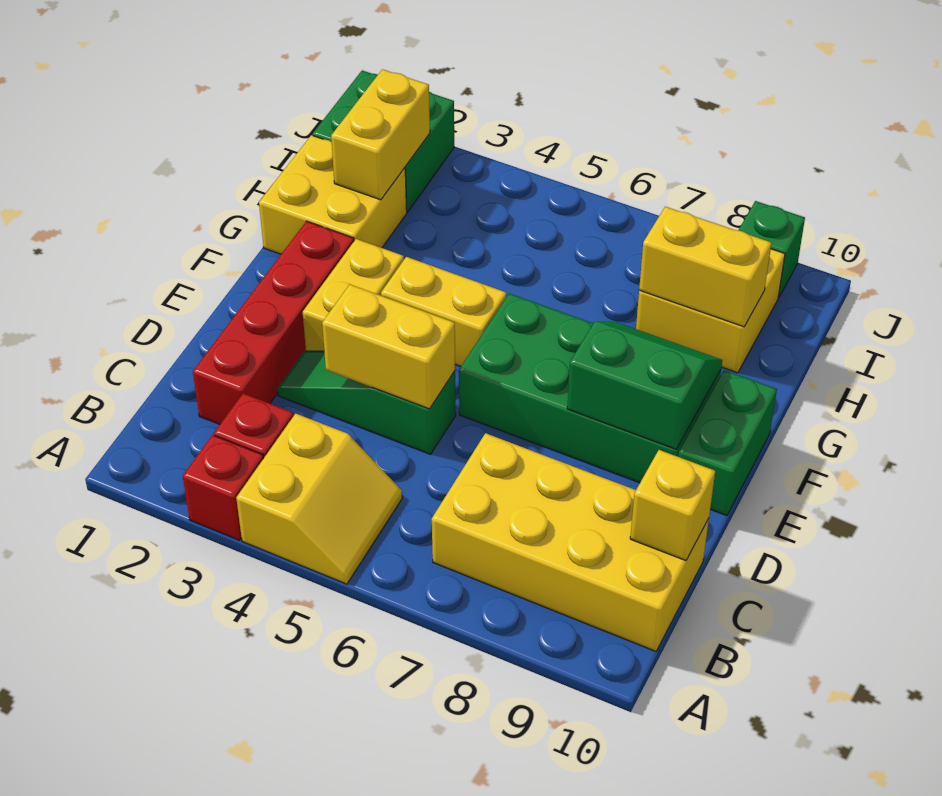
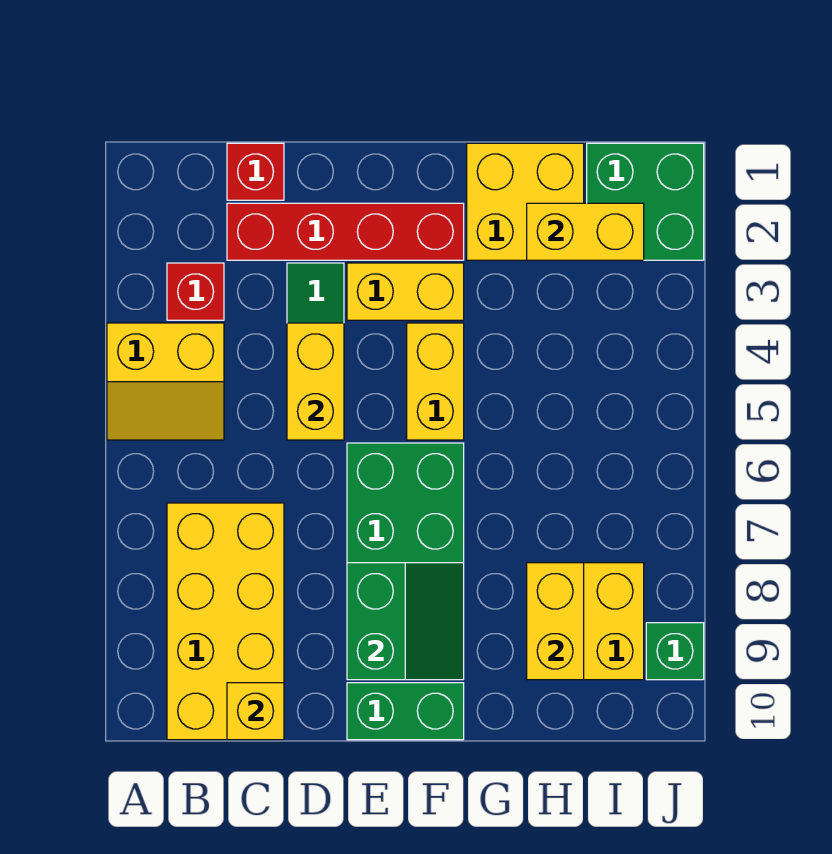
red brick A3 level 1 -> red brick C1 level 1

